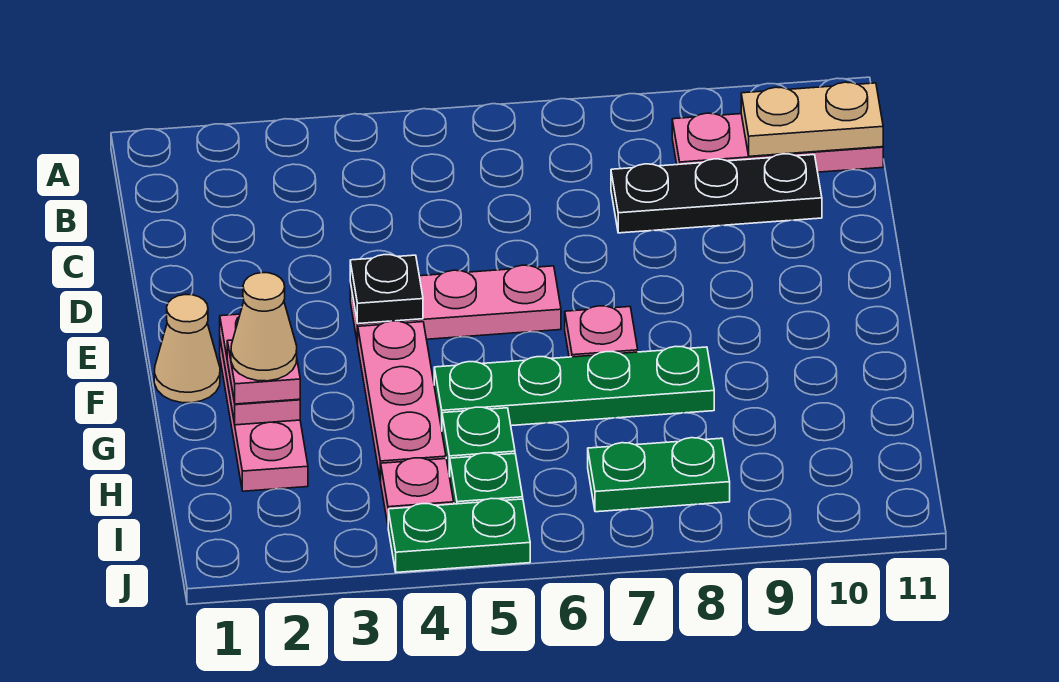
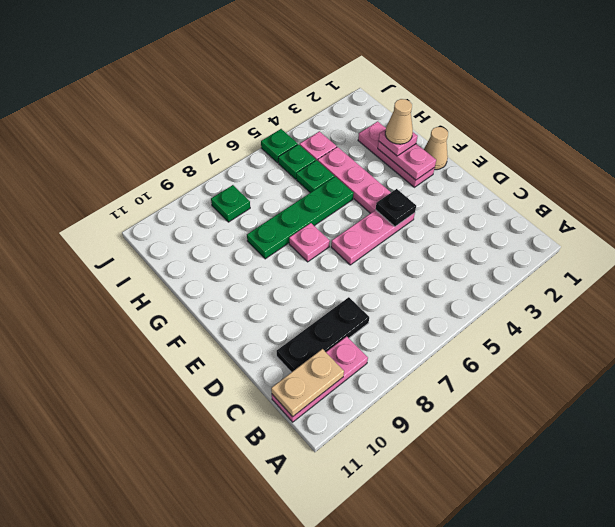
green plate I7:I8 level 1 -> green plate I8 level 1
green plate J4:J5 level 1 -> green plate J5 level 1

